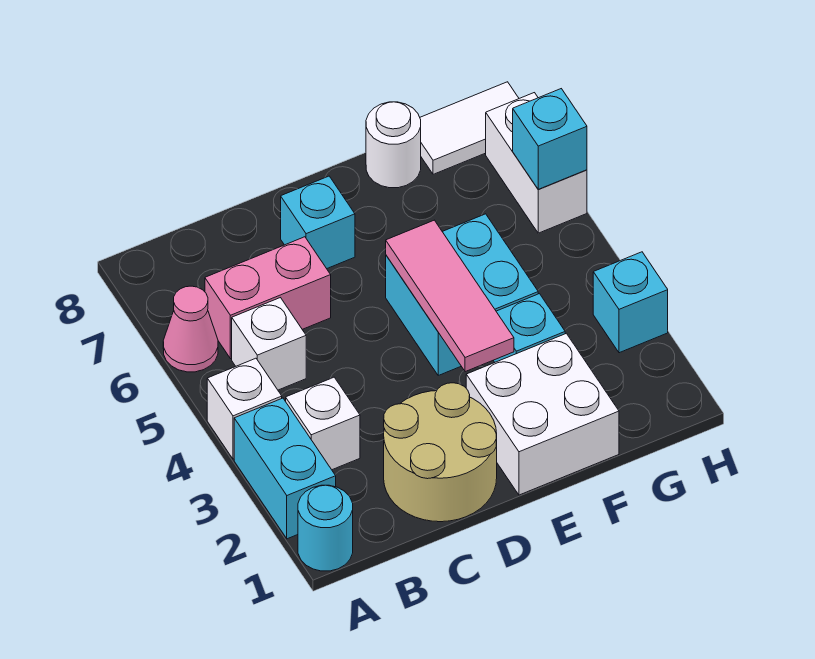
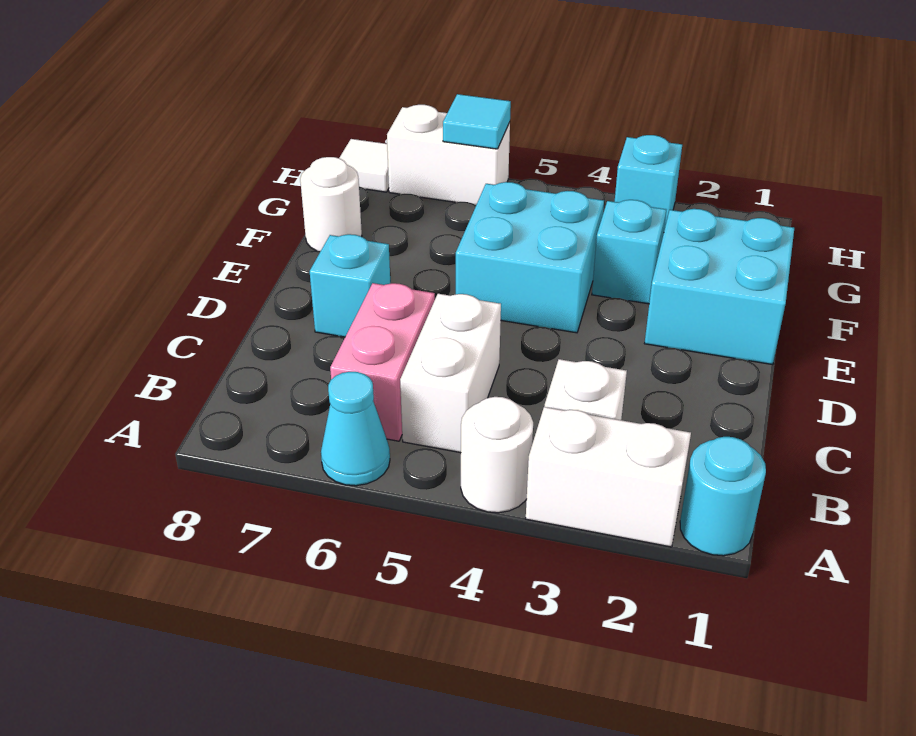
cyan brick A2:A3 level 1 -> white brick A2:A3 level 1
white brick A4 level 1 -> white round brick A4 level 1
pink cone A6 level 1 -> cyan cone A6 level 1
white brick B5 level 1 -> white brick B5:C5 level 1
tan round brick C1:D2 level 1 -> none
white brick E1:F2 level 1 -> cyan brick E1:F2 level 1
pink tile E3:E5 level 2 -> none
white tile G8:H8 level 1 -> white tile H8 level 1
cyan brick H6 level 2 -> cyan tile H6 level 2

